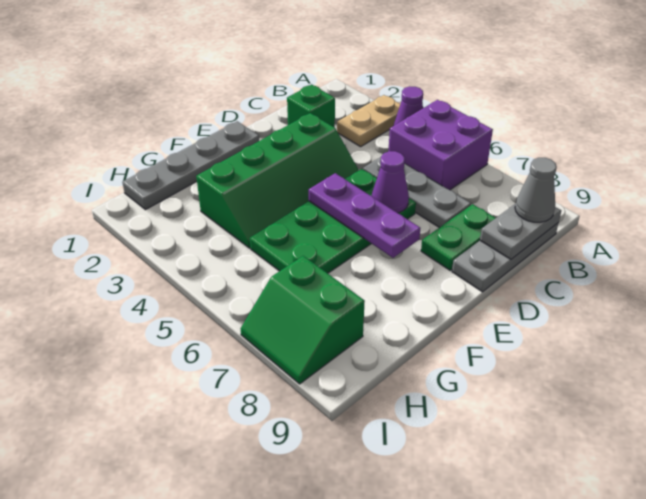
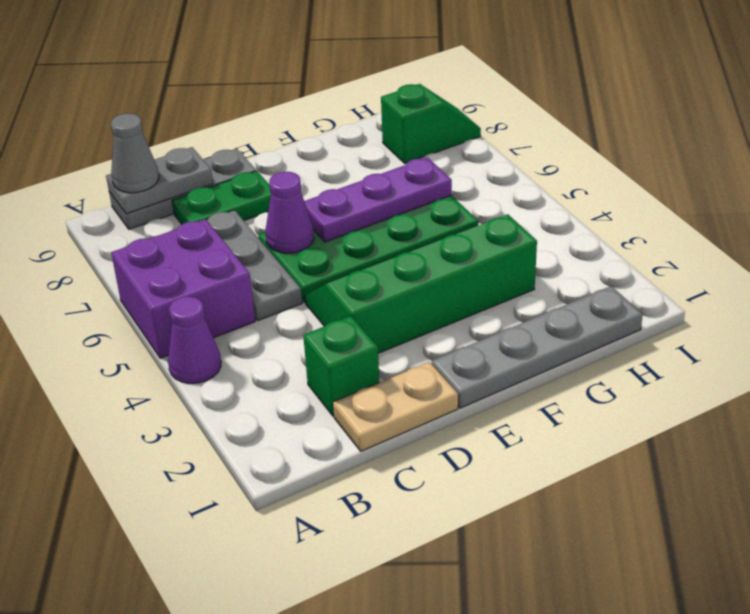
tan plate A3:B3 level 1 -> tan plate C1:D1 level 1
purple plate E5:E7 level 2 -> purple plate E6:G6 level 2
green slope H7:I8 level 1 top H -> green slope H8:I8 level 1 top H

